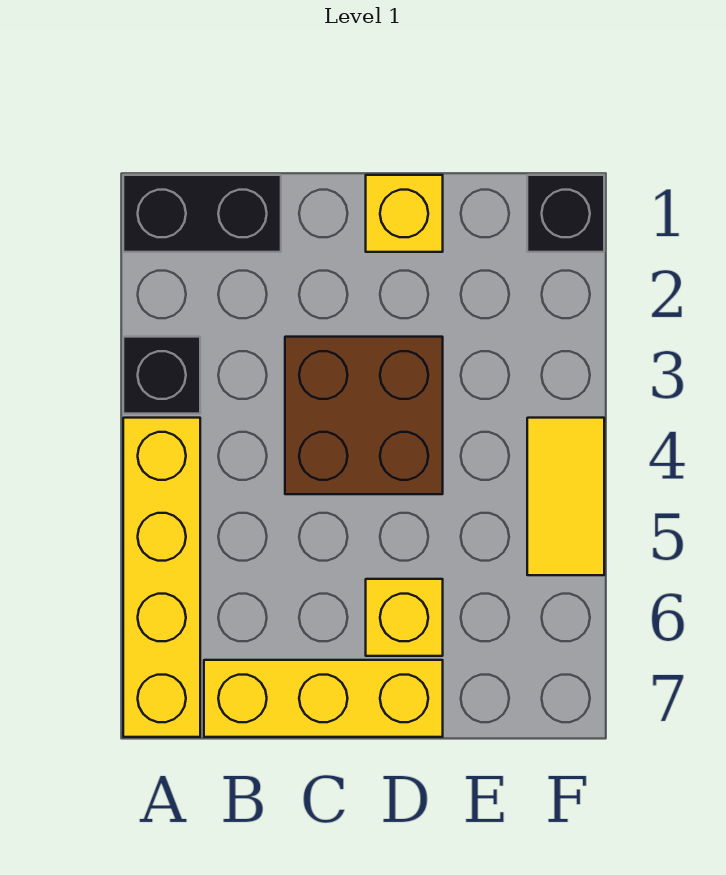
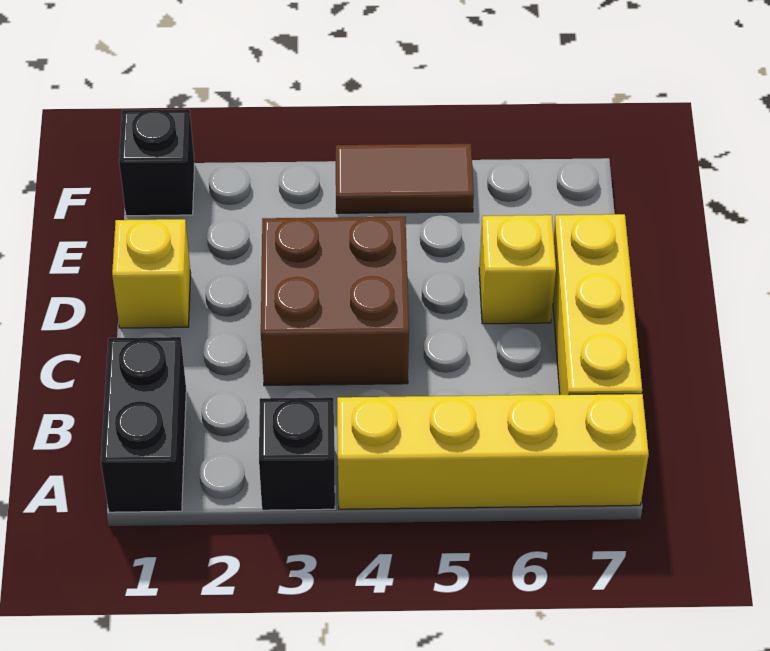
yellow tile F4:F5 level 1 -> brown tile F4:F5 level 1

